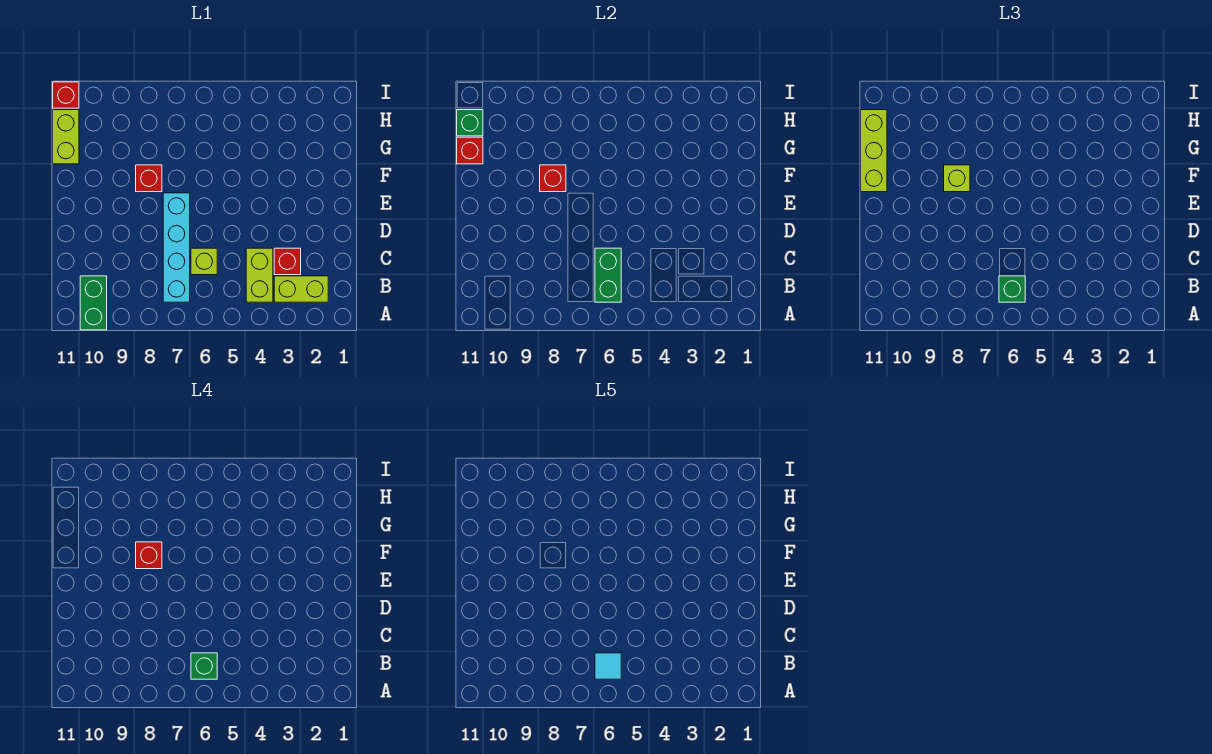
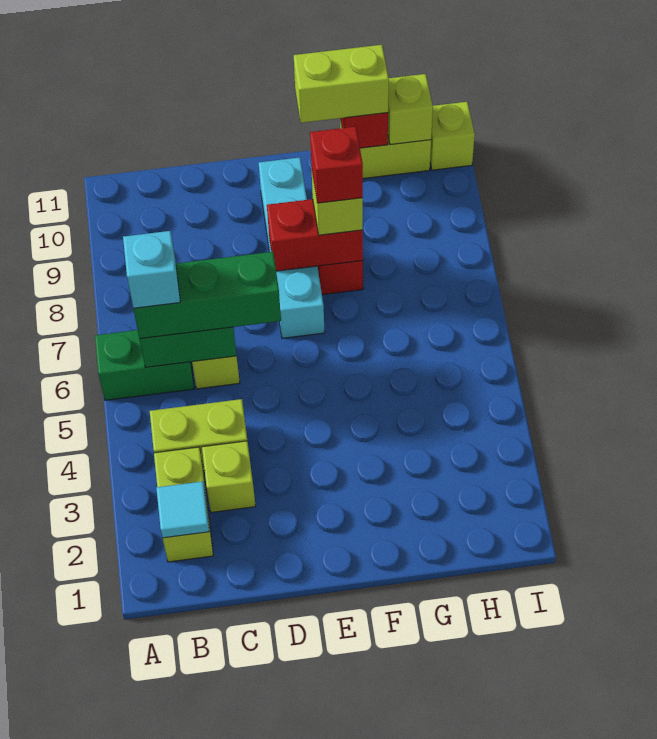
green brick A10:B10 level 1 -> green brick A6:B6 level 1
green brick B6 level 3 -> green brick B6:D6 level 3
green brick B6 level 4 -> cyan brick B6 level 4
cyan tile B6 level 5 -> cyan tile B2 level 2
cyan brick B7:E7 level 1 -> cyan brick E7:E10 level 1
red brick C3 level 1 -> lime brick C3 level 1
red brick F8 level 2 -> red brick E8:F8 level 2
lime brick F11:H11 level 3 -> lime brick F11:G11 level 3
green brick H11 level 2 -> lime brick H11 level 2
red brick I11 level 1 -> lime brick I11 level 1

